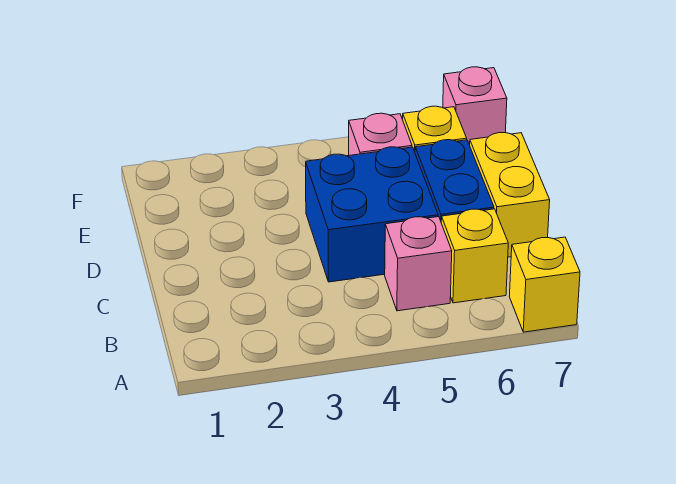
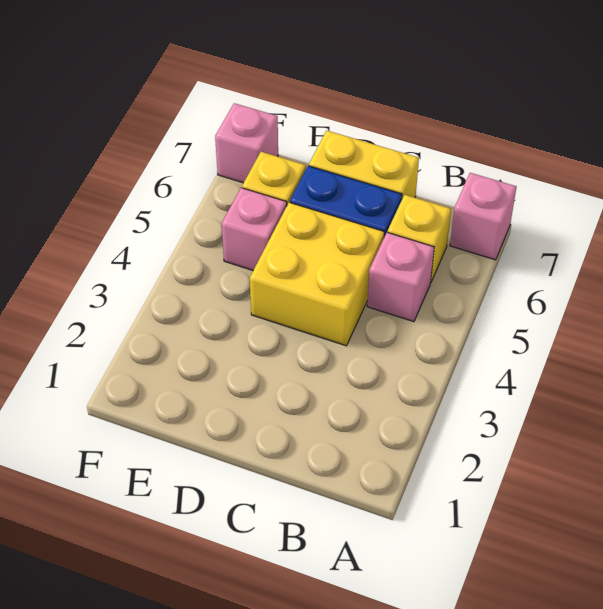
yellow brick A7 level 1 -> pink brick A7 level 1
blue brick C4:D5 level 1 -> yellow brick C4:D5 level 1

